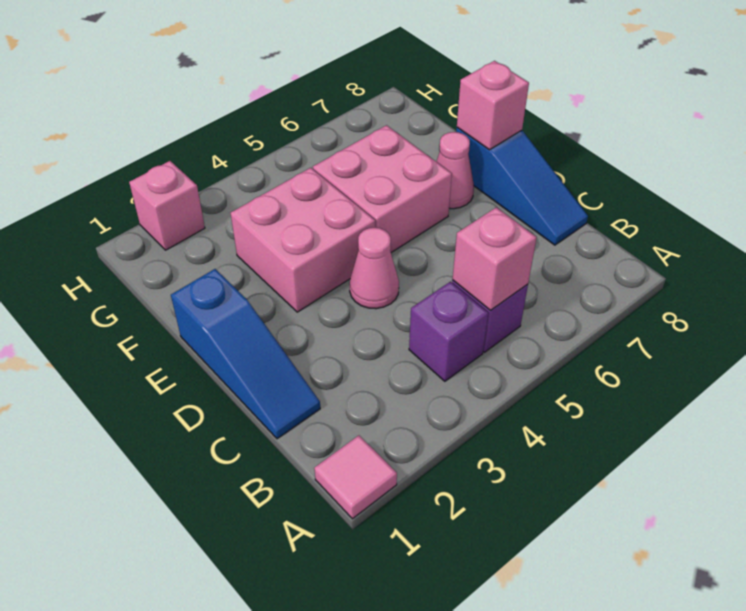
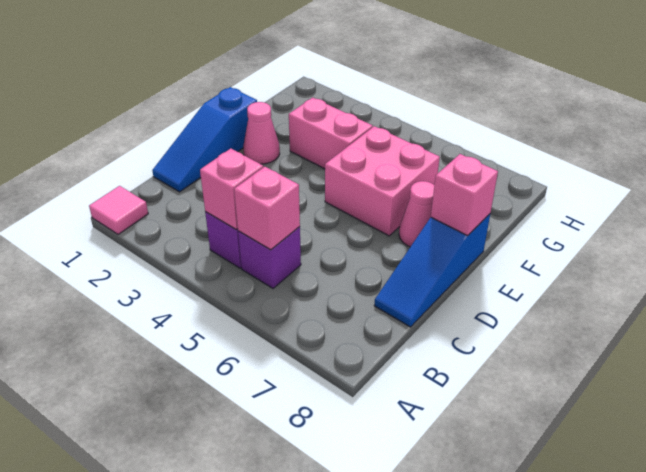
pink cone D4 level 1 -> pink cone E2 level 1
pink brick E3:F4 level 1 -> pink brick F3:F4 level 1
pink brick H2 level 1 -> pink brick B4 level 2

